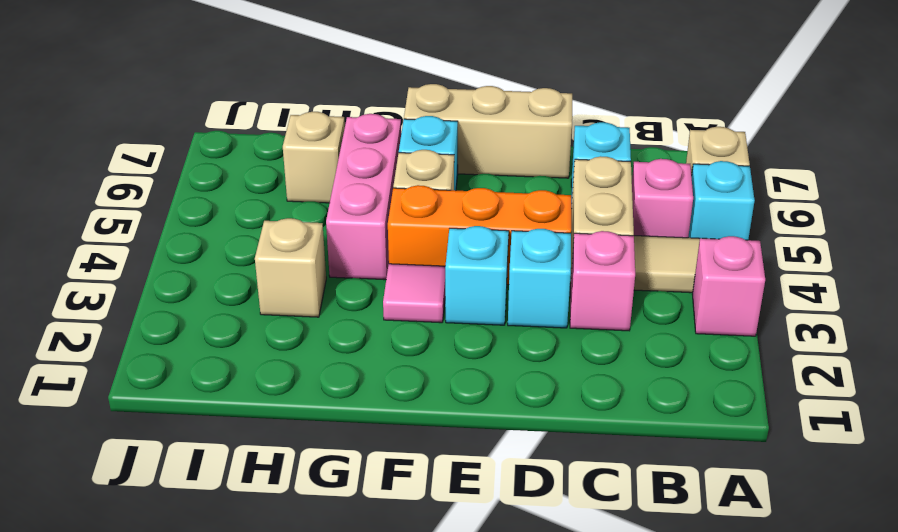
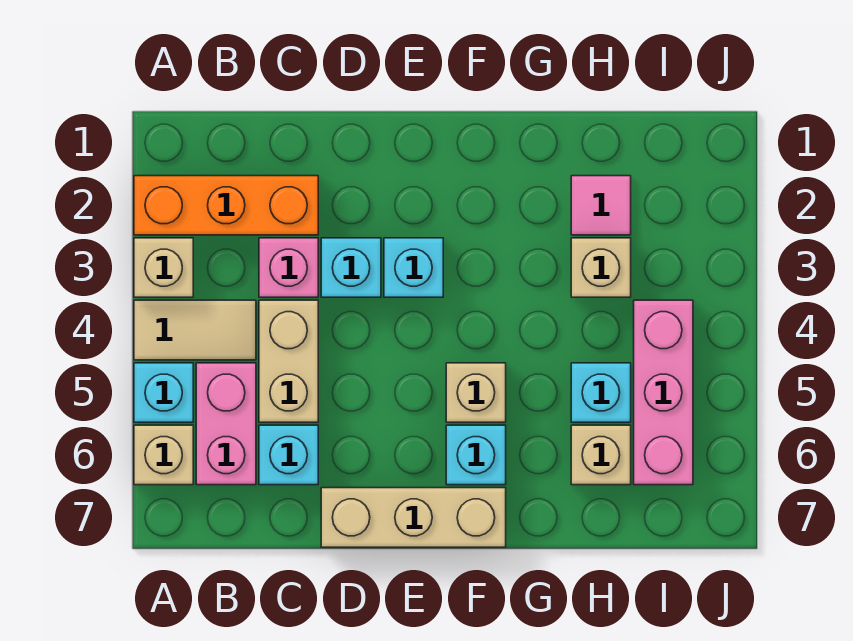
pink brick A3 level 1 -> tan brick A3 level 1
pink brick B5 level 1 -> pink brick B5:B6 level 1
orange brick D4:F4 level 1 -> orange brick A2:C2 level 1
pink tile F3 level 1 -> pink tile H2 level 1
pink brick G4:G6 level 1 -> pink brick I4:I6 level 1
none -> cyan brick H5 level 1

